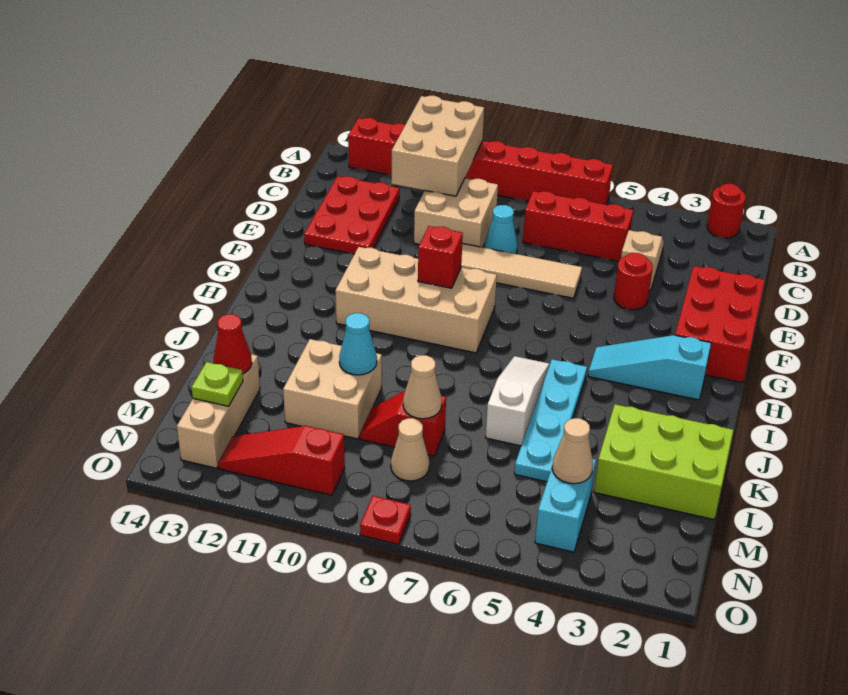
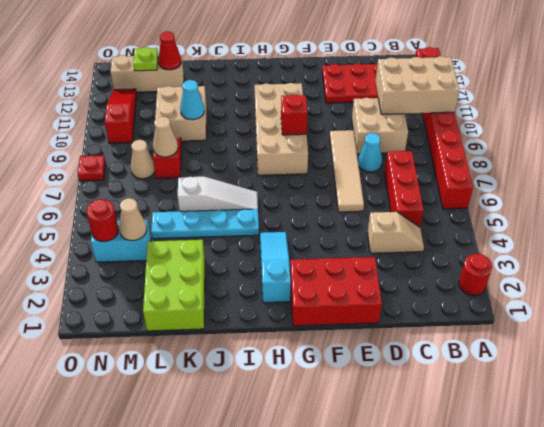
red round brick E4 level 1 -> red round brick N4 level 2

